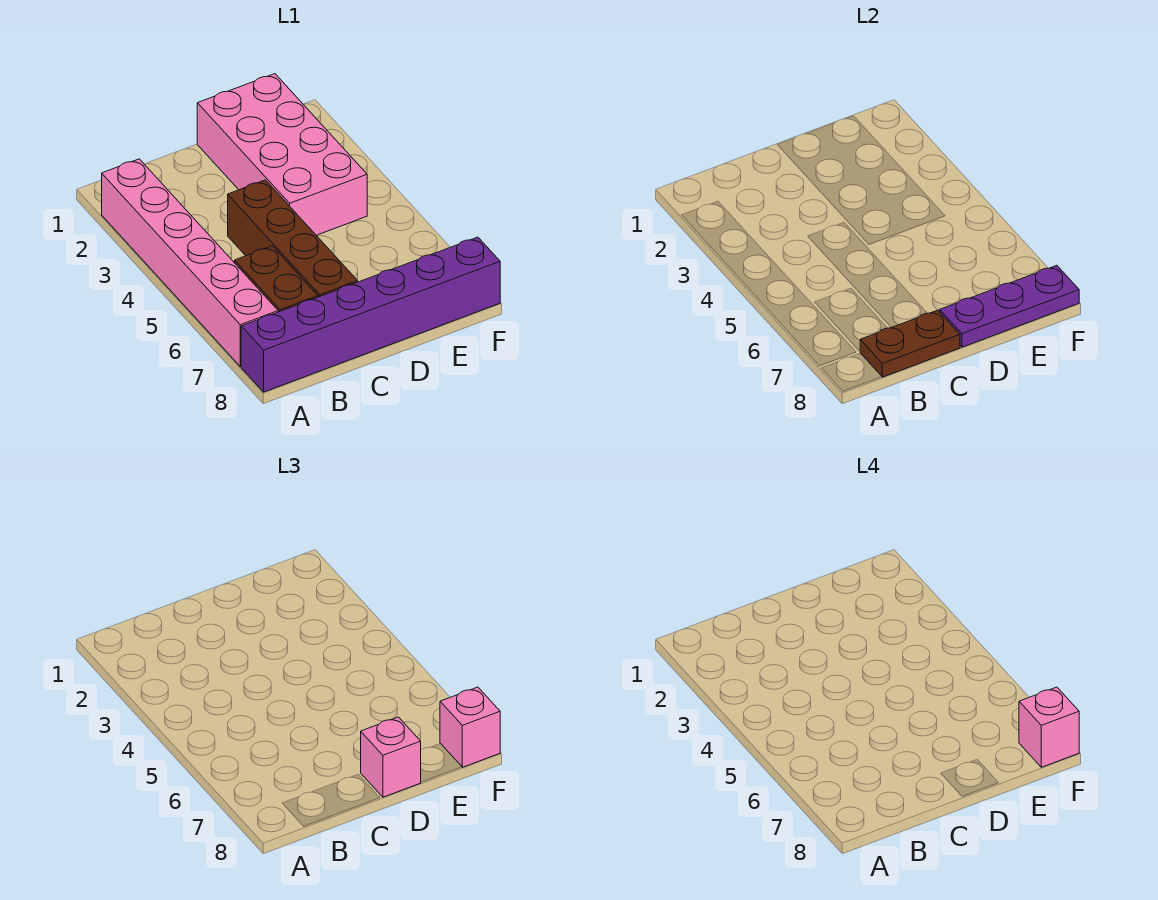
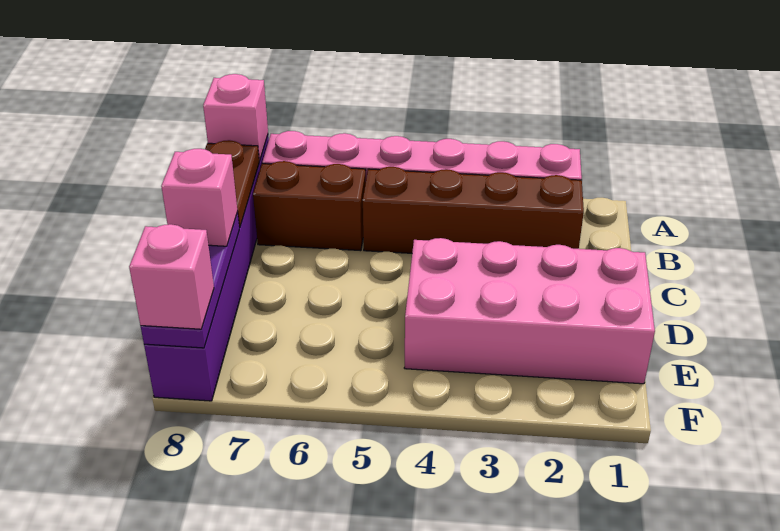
brown brick C4:C7 level 1 -> brown brick B2:B5 level 1
pink brick F8 level 4 -> pink brick A8 level 2

